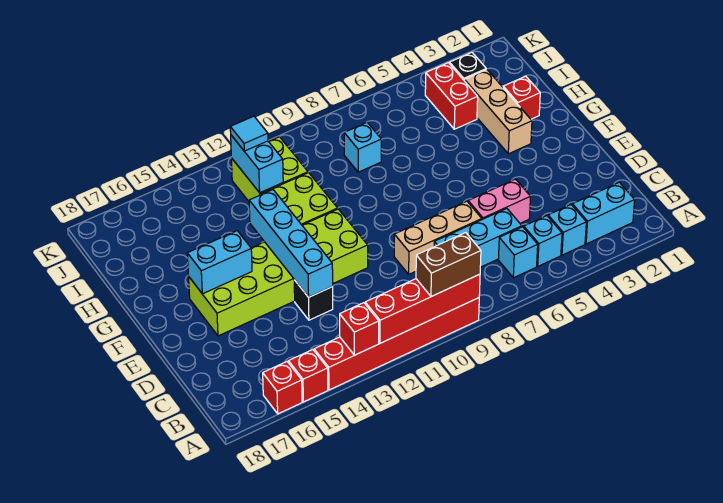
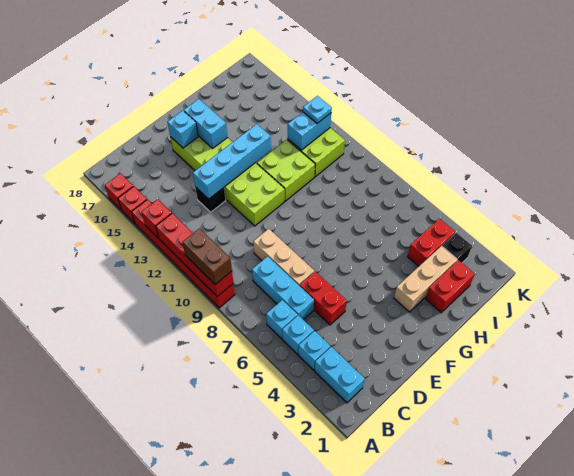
pink brick D5:D6 level 1 -> red brick D5:D6 level 1
red brick H2 level 1 -> red brick H2:I2 level 1
cyan brick I8 level 1 -> cyan brick E16 level 2
cyan tile J12 level 3 -> cyan plate J12 level 3

